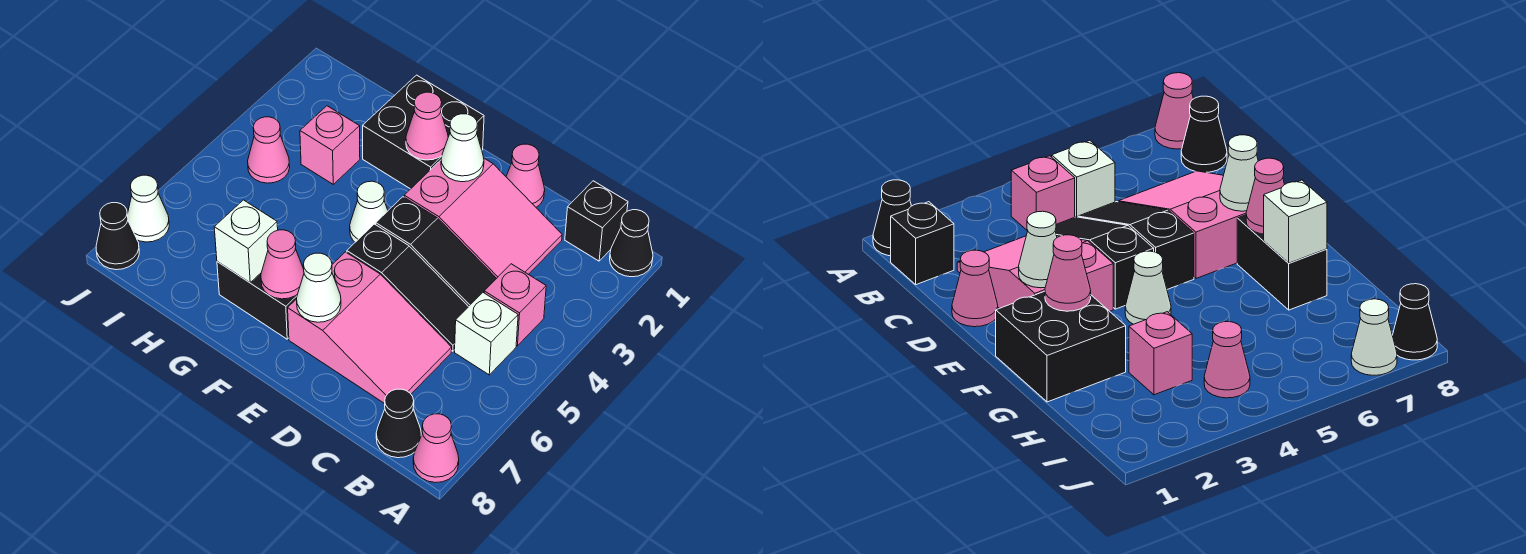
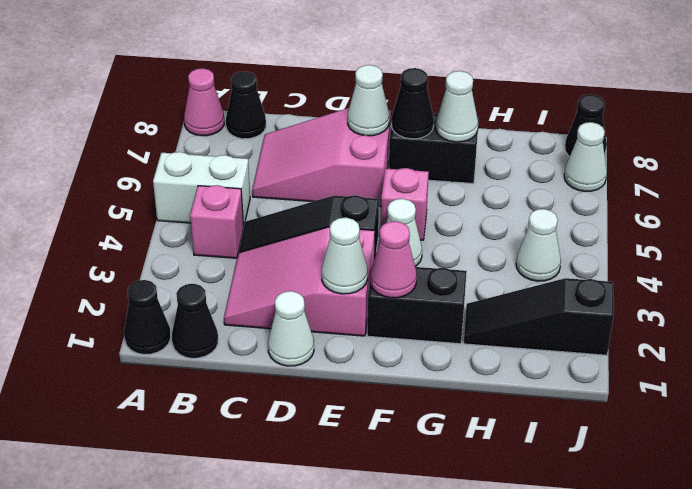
black brick B1 level 1 -> black cone B1 level 1
white brick B5 level 1 -> white brick A5:B5 level 1
black slope C5:E5 level 1 top E -> black slope H2:J2 level 1 top J
pink cone D1 level 1 -> white cone D1 level 1
black brick F1:G2 level 1 -> black brick F2:G2 level 1
pink cone F7 level 2 -> black cone F7 level 2
white brick G7 level 2 -> white cone G7 level 2
pink brick H3 level 1 -> pink brick F5 level 1
pink cone I4 level 1 -> white cone I4 level 1

